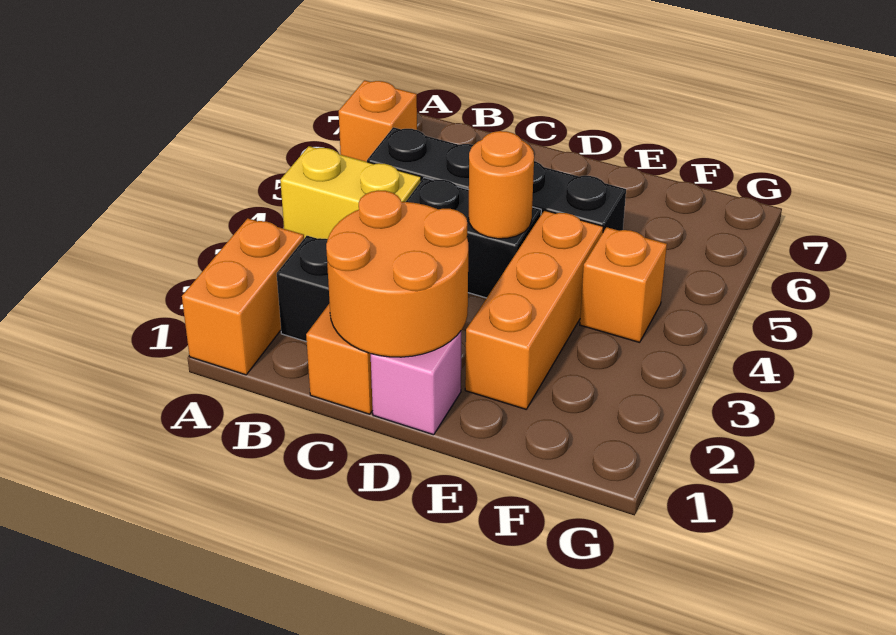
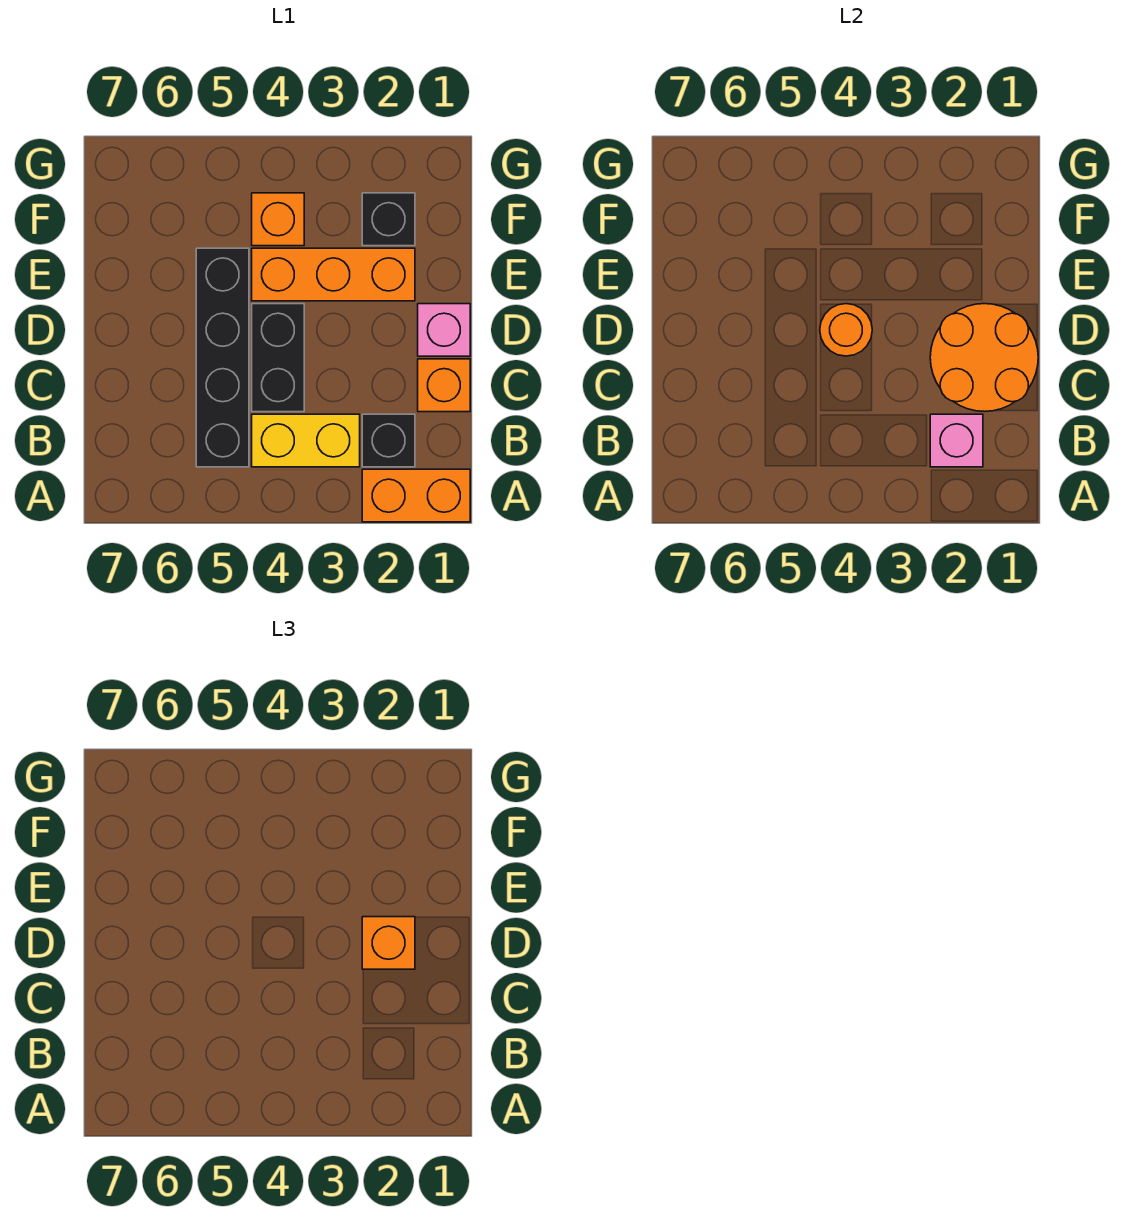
yellow brick A4:B4 level 1 -> yellow brick B3:B4 level 1
orange brick A6 level 1 -> orange brick D2 level 3
none -> pink brick B2 level 2
none -> black brick F2 level 1

